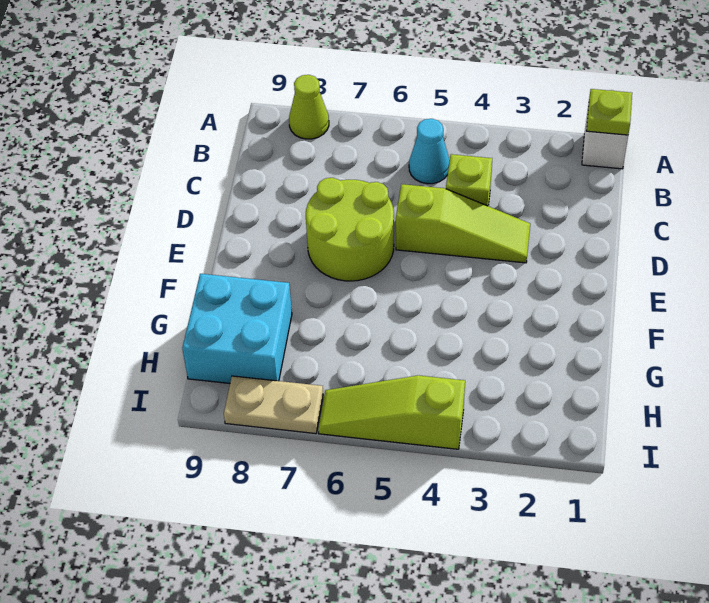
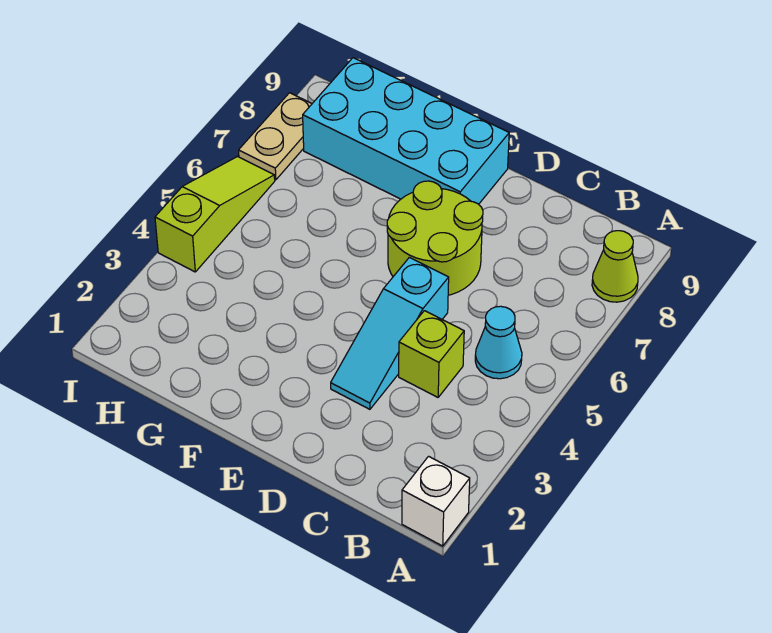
lime plate A1 level 2 -> none
lime slope D3:D5 level 1 top 5 -> cyan slope D3:D5 level 1 top 5
cyan brick G8:H9 level 1 -> cyan brick E8:H9 level 1

